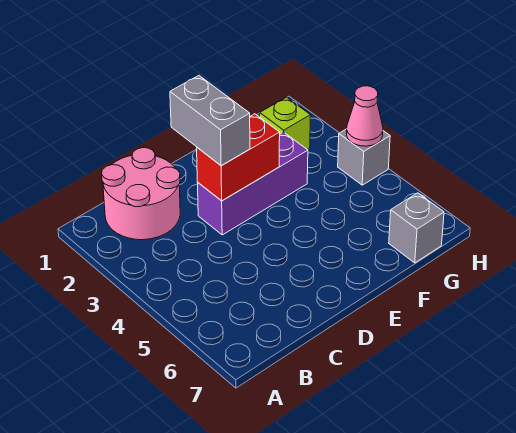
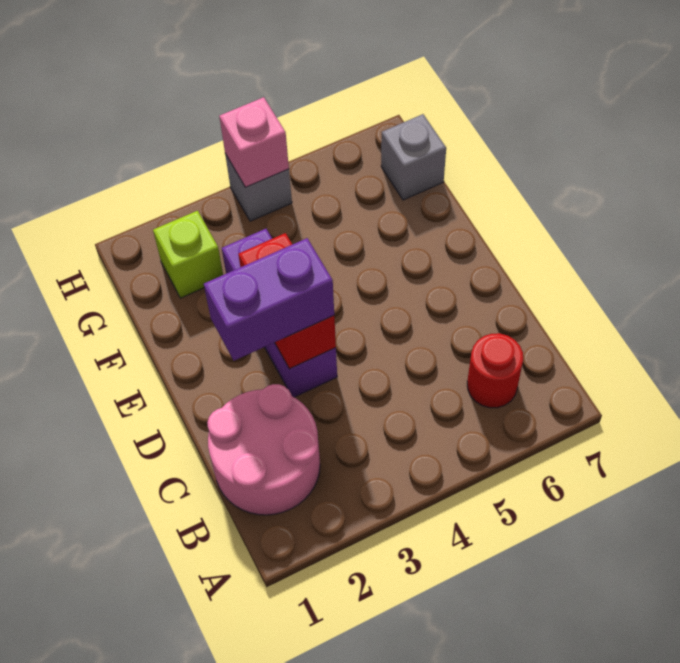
none -> red round brick B6 level 1
grey brick D2:D3 level 3 -> purple brick D2:D3 level 3
pink cone H4 level 2 -> pink brick H4 level 2

